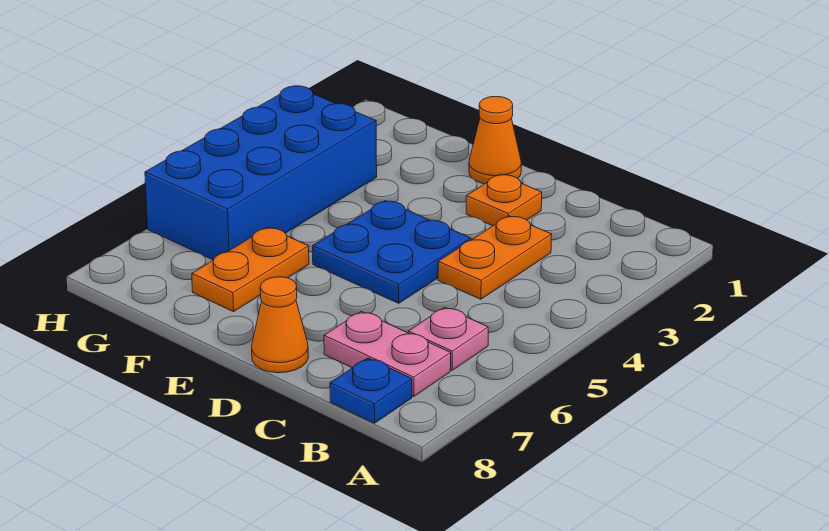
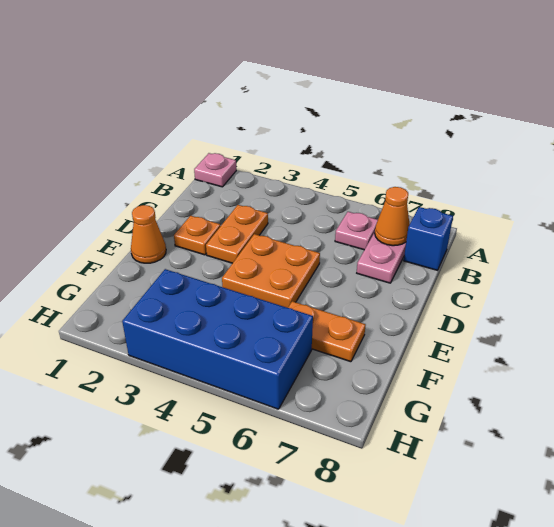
none -> pink plate A1 level 1
blue plate B8 level 1 -> blue brick B8 level 1
orange plate C3:C4 level 1 -> orange plate C3:D3 level 1
blue plate D4:E5 level 1 -> orange plate D4:E5 level 1
orange cone D8 level 1 -> orange cone B7 level 2

